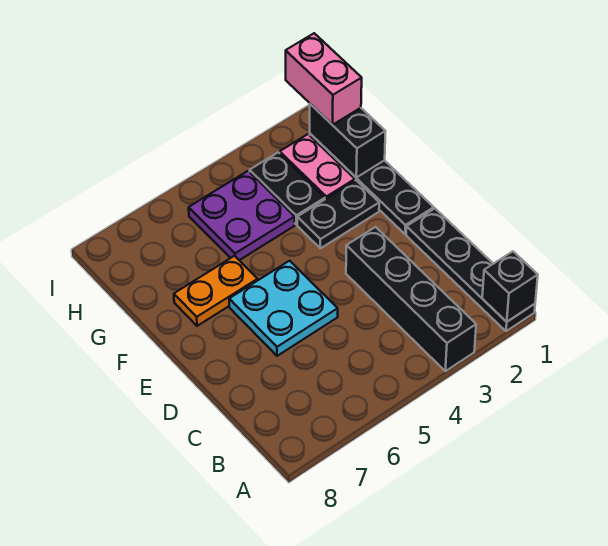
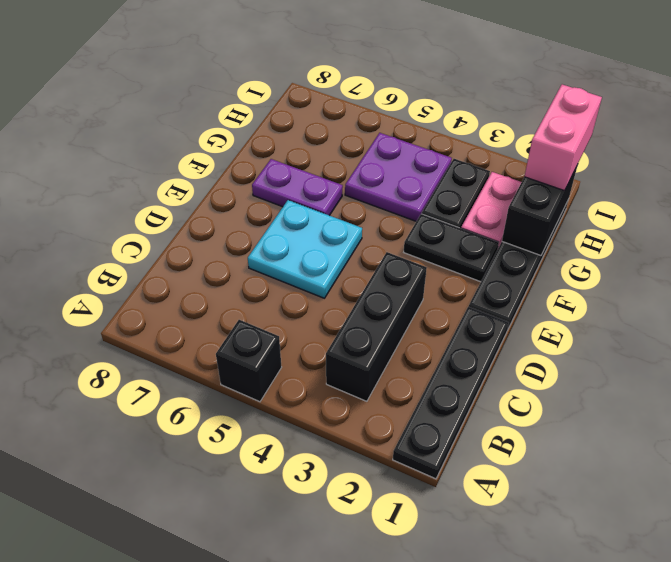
black brick A1 level 2 -> black brick A5 level 1
black brick A3:D3 level 1 -> black brick B3:D3 level 1
orange plate F6:F7 level 1 -> purple plate F6:F7 level 1

